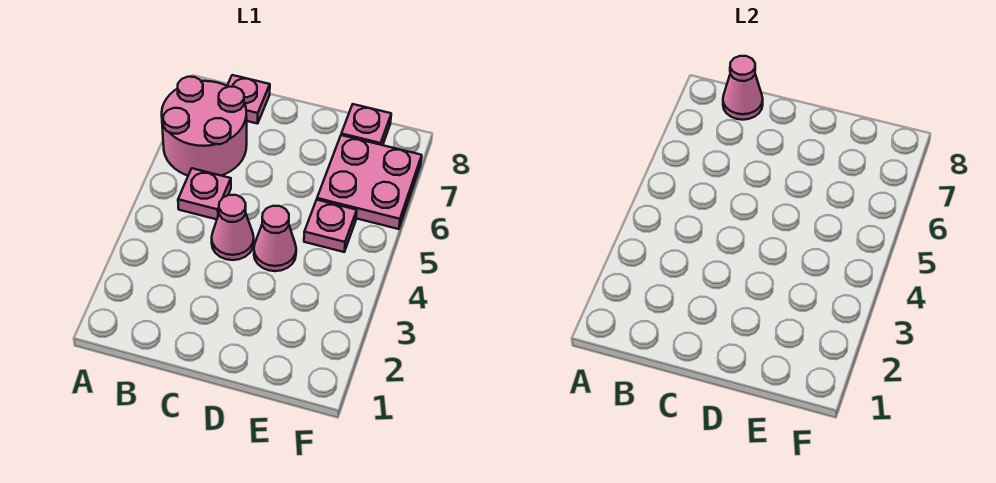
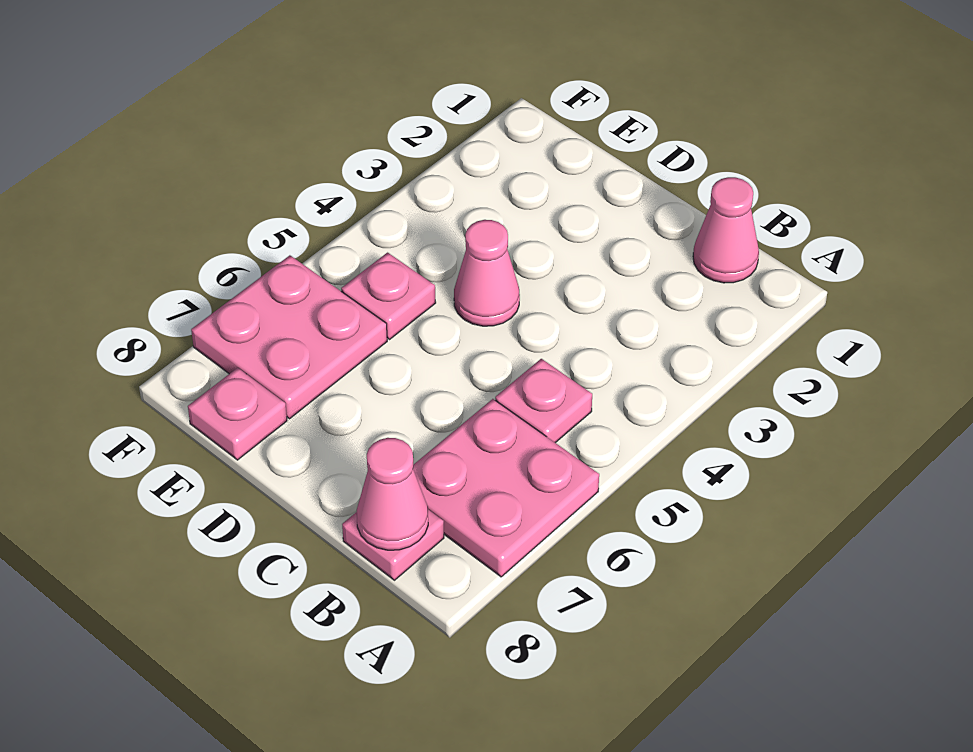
pink round brick A6:B7 level 1 -> pink plate A6:B7 level 1
pink cone C4 level 1 -> pink cone B1 level 1

